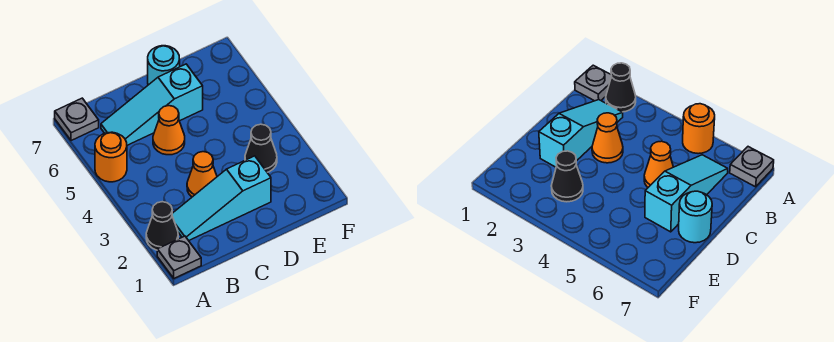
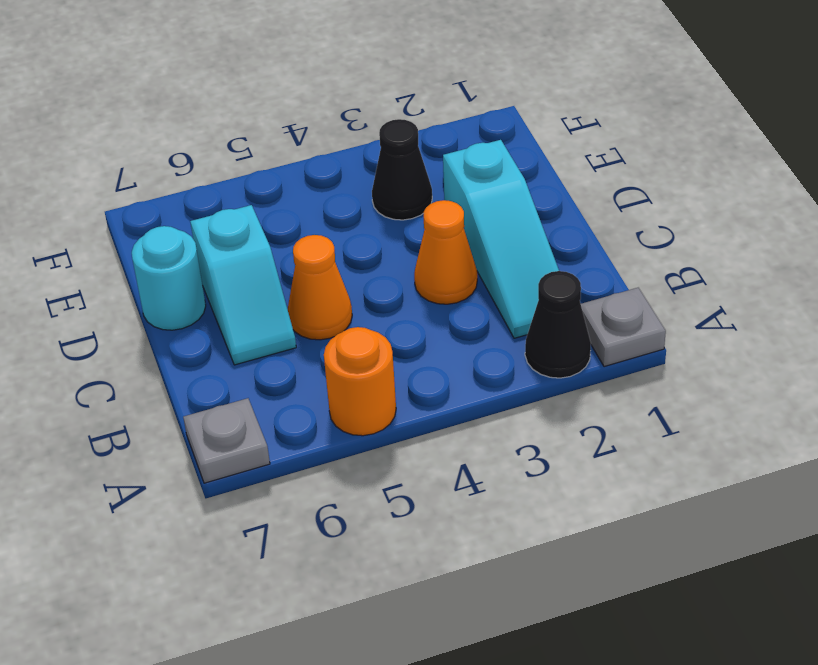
cyan slope B6:D6 level 1 top D -> cyan slope C6:D6 level 1 top D

